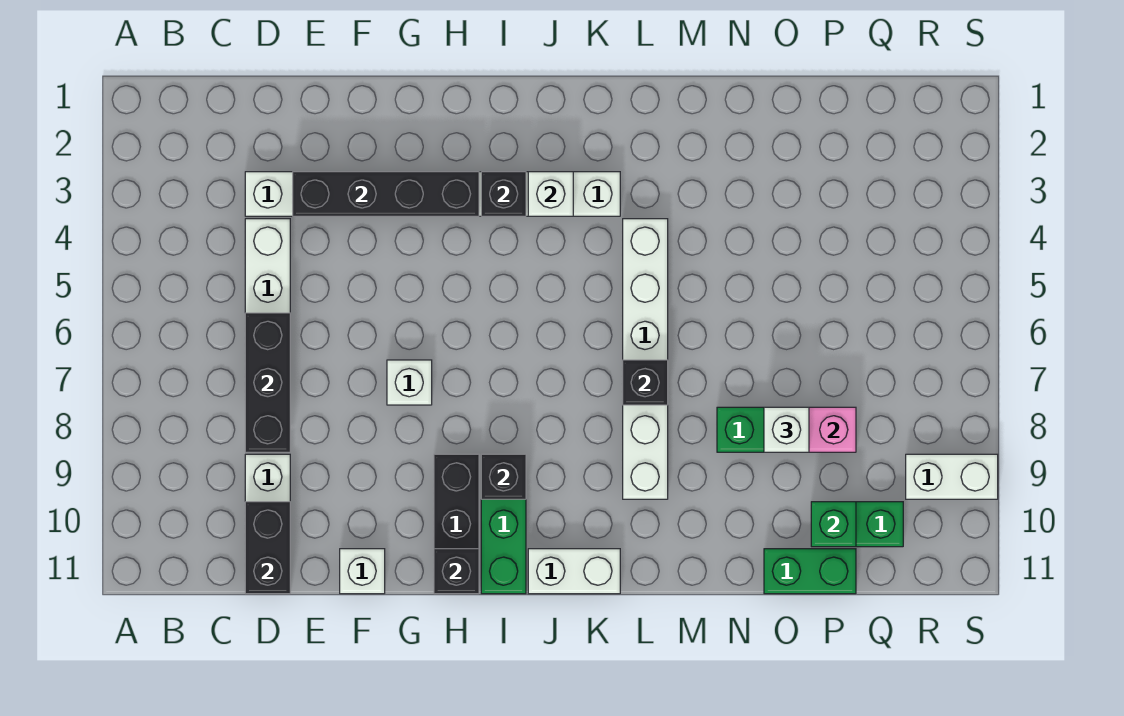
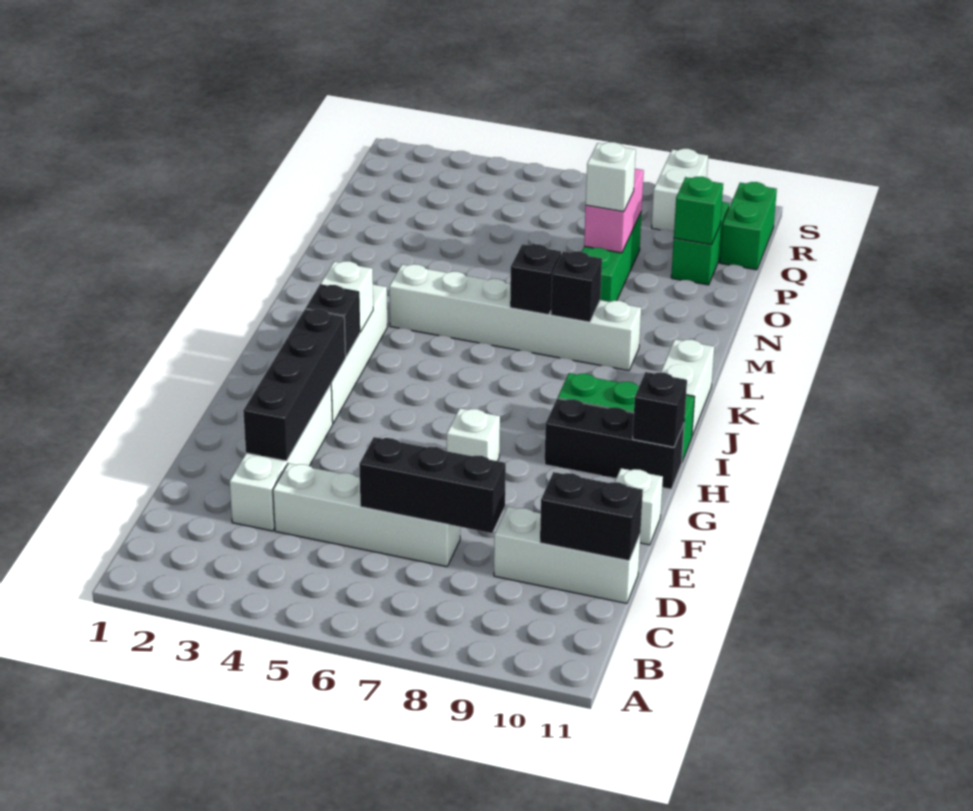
black brick I9 level 2 -> black brick L8 level 2
green brick O11:P11 level 1 -> green brick Q11:R11 level 1

